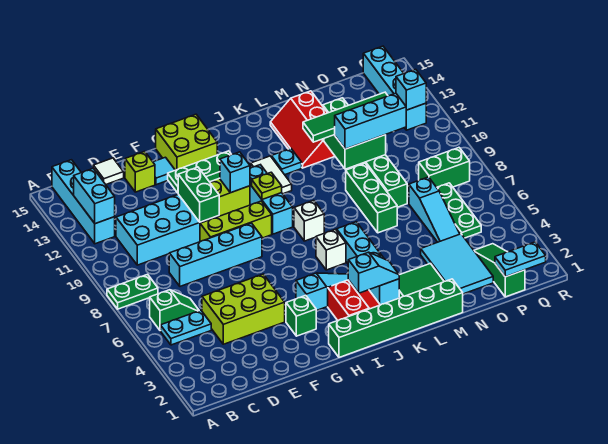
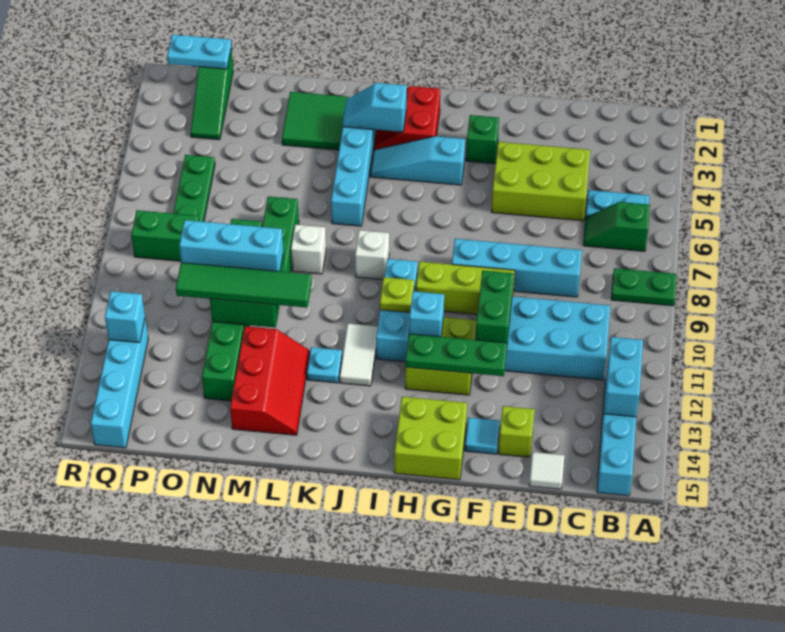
green brick H1:M1 level 1 -> none
white brick J6 level 1 -> white brick L8 level 1
cyan tile N2:O4 level 1 -> none
cyan slope O5:O7 level 1 top 7 -> none

